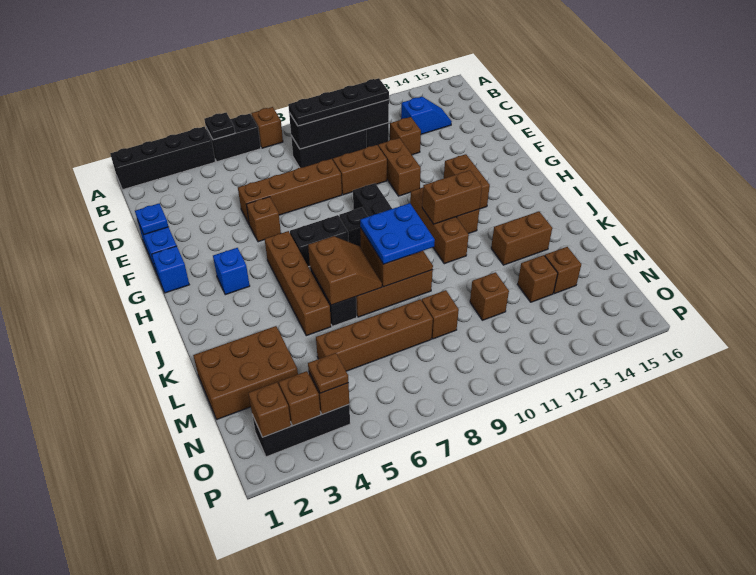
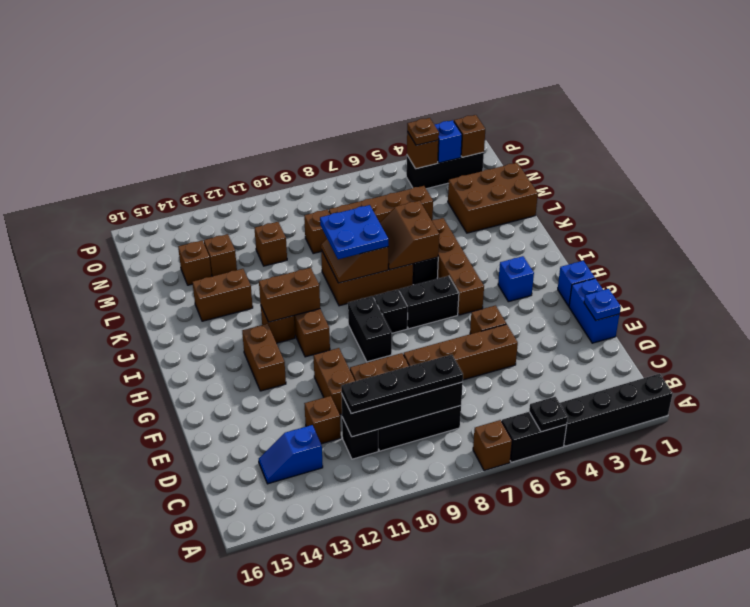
brown brick O3 level 2 -> blue brick O3 level 2

